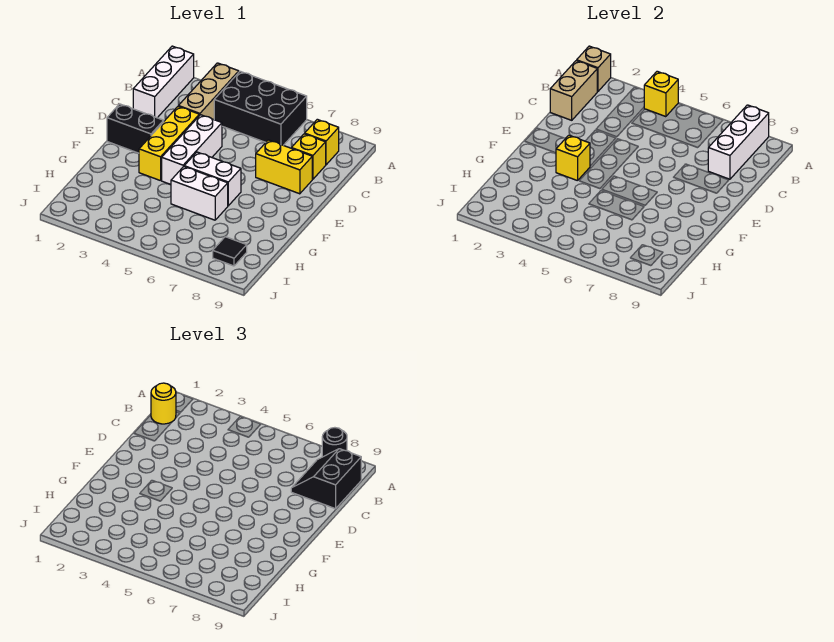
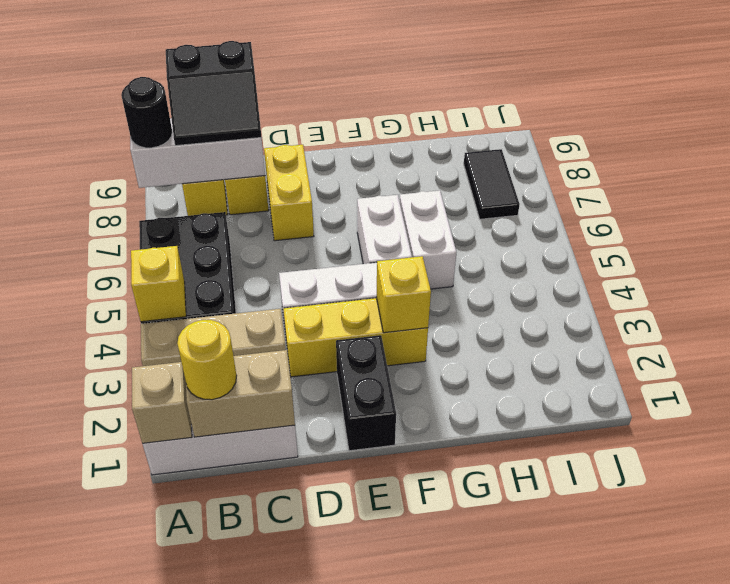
black tile I8 level 1 -> black tile I7:I8 level 1

